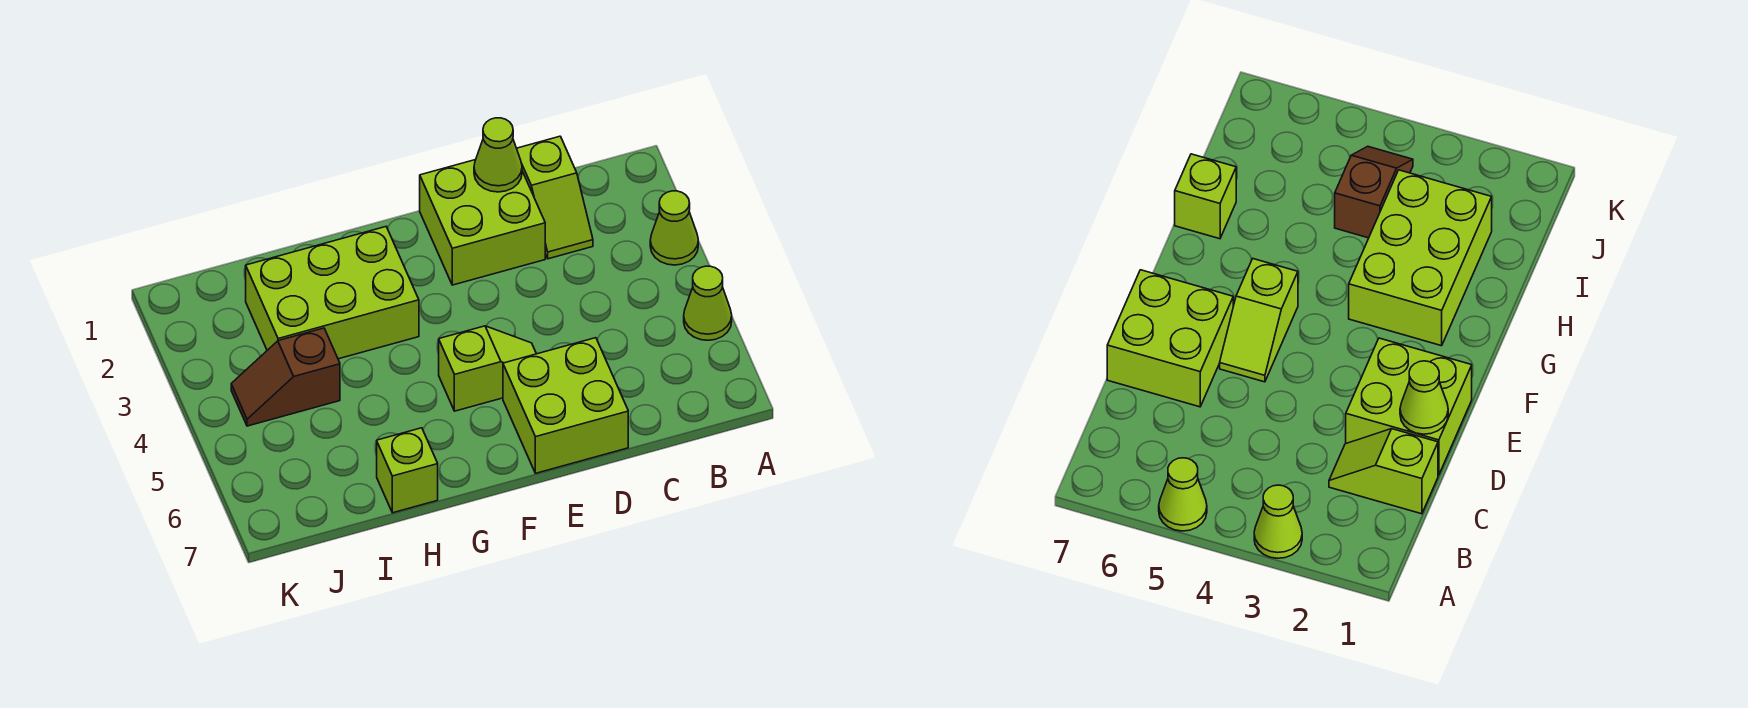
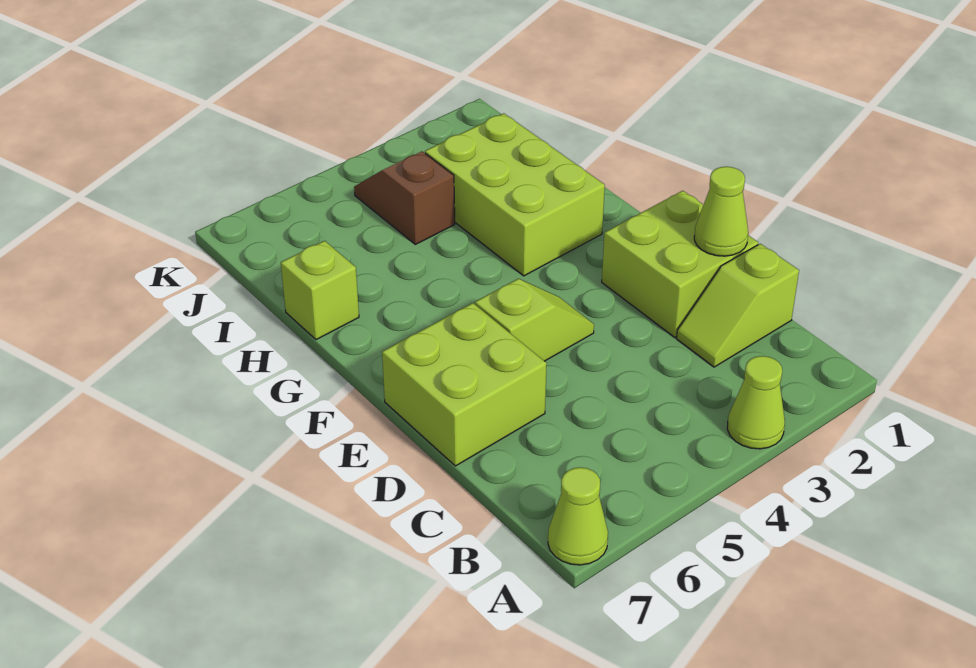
lime cone A5 level 1 -> lime cone A7 level 1
lime slope E5:F5 level 1 top F -> lime slope E4:E5 level 1 top 5

